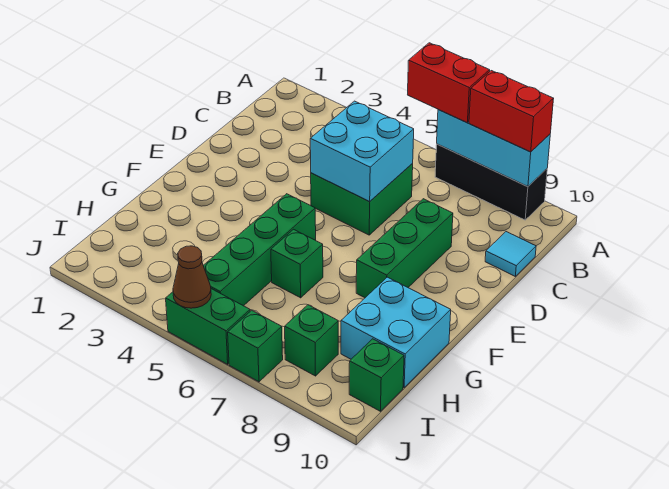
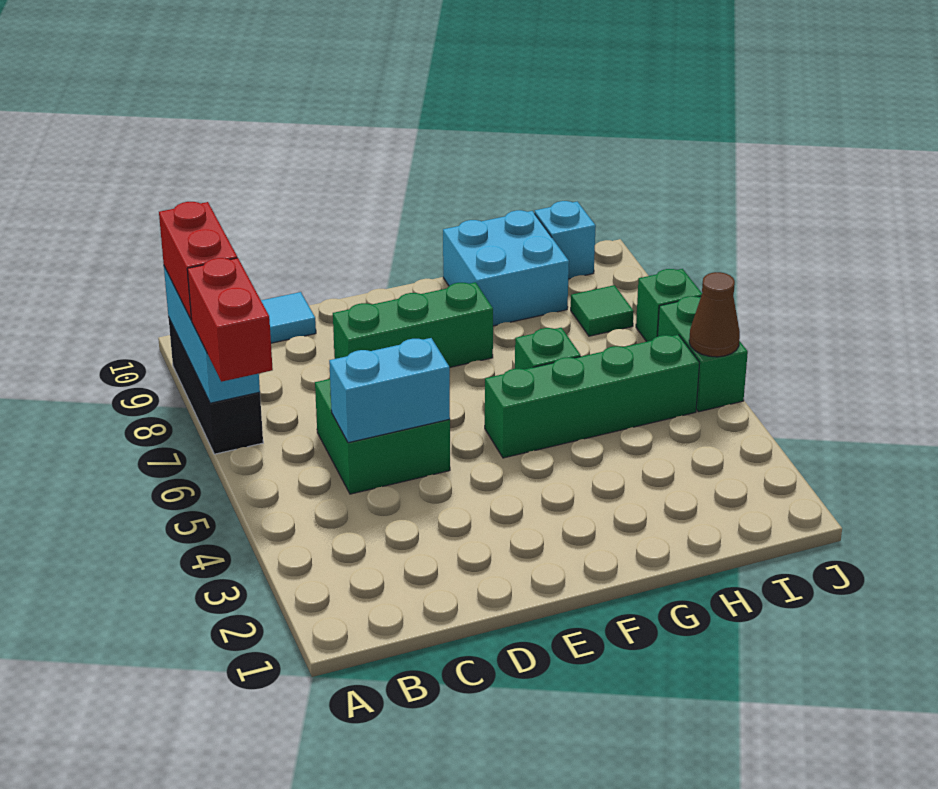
cyan brick C5:D6 level 2 -> cyan brick C5:D5 level 2
green brick I8 level 1 -> green tile I8 level 1
green brick I10 level 1 -> cyan brick I10 level 1

